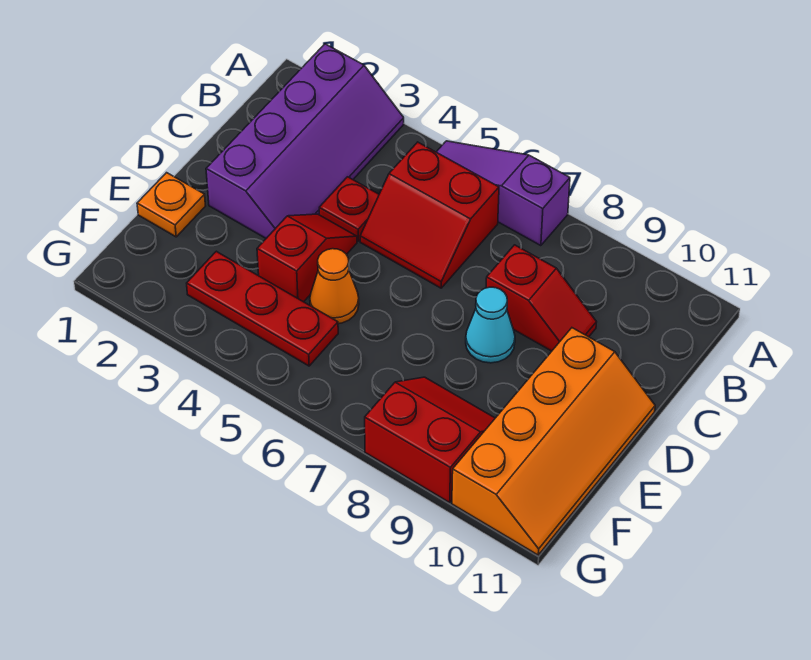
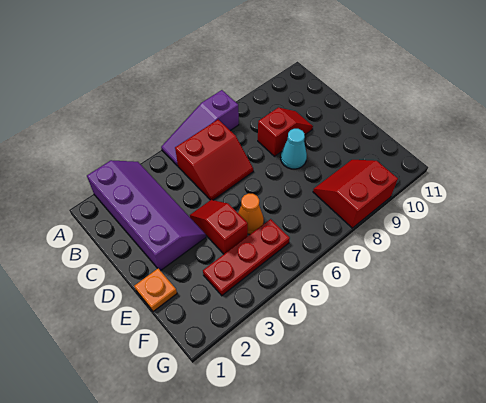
red plate C4 level 1 -> none
orange slope D10:G11 level 1 top 10 -> none

